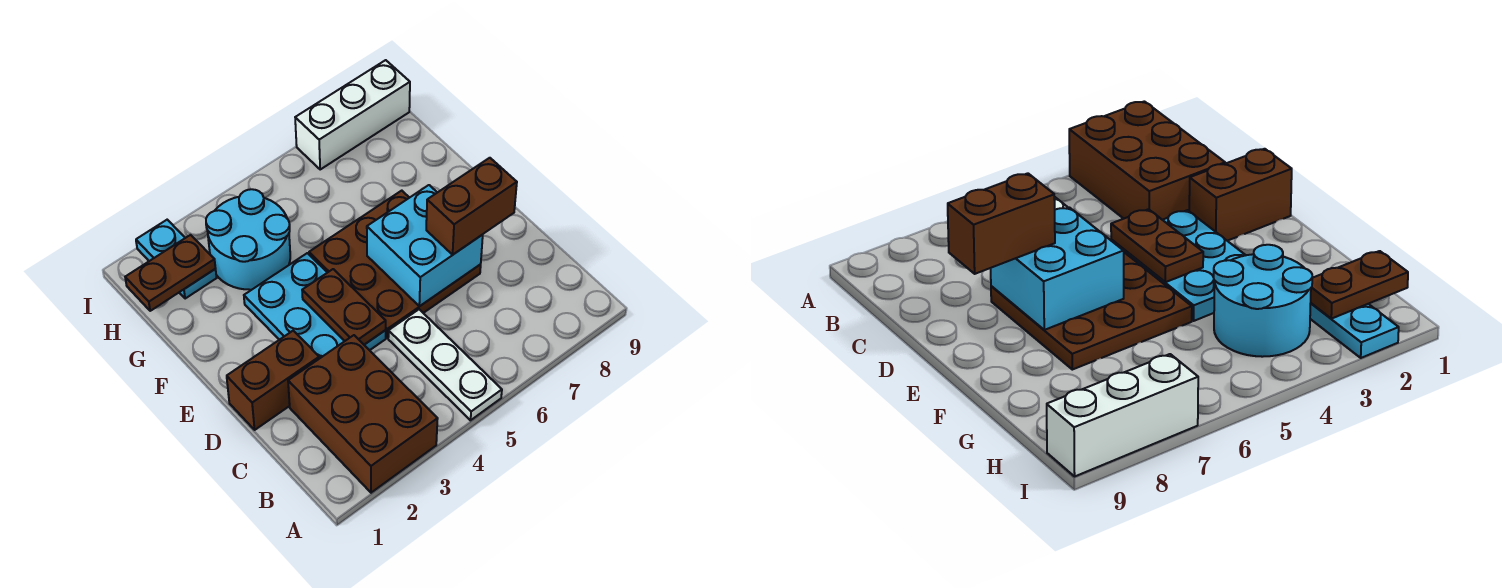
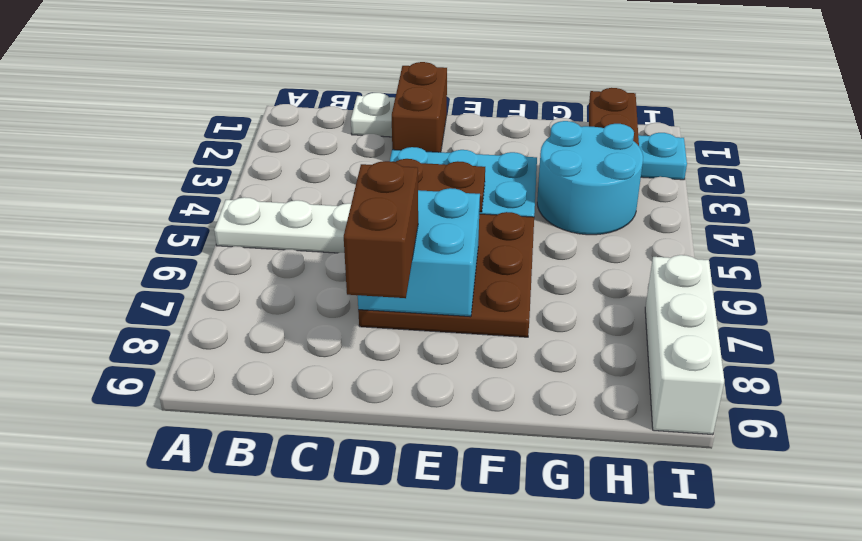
brown brick A2:C3 level 1 -> none
none -> white plate C1 level 1

